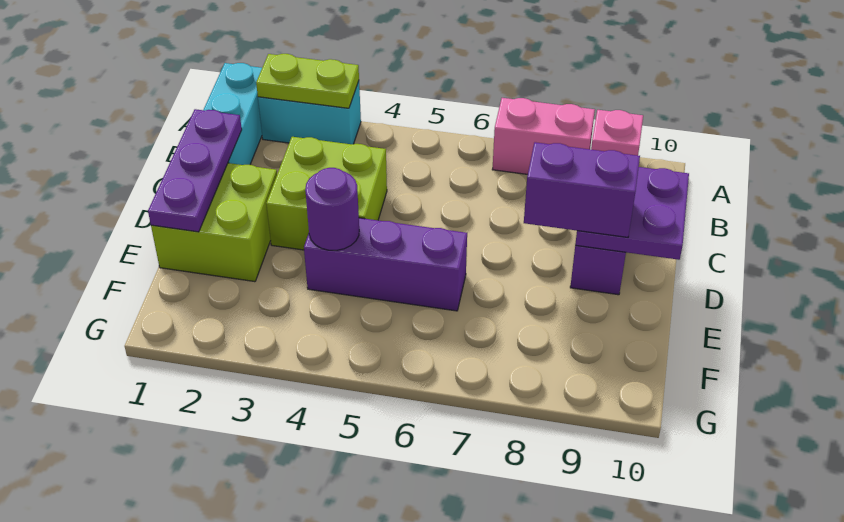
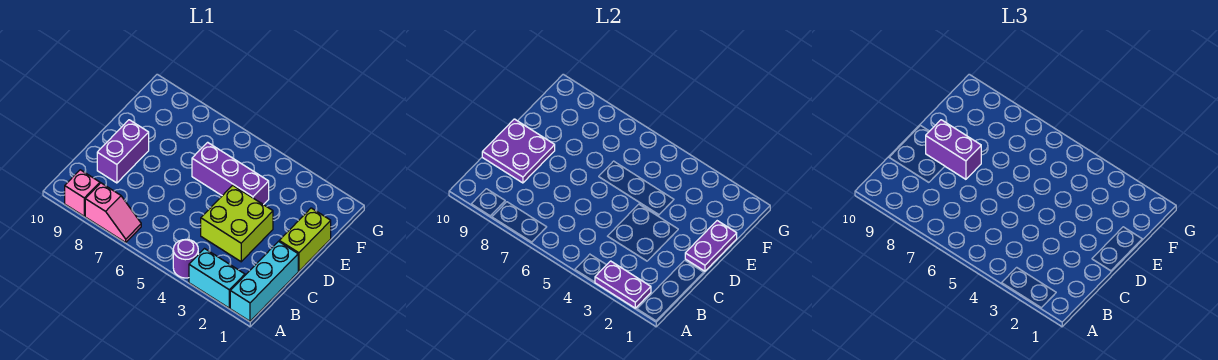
lime plate A2:A3 level 2 -> purple plate A2:A3 level 2
pink brick A7:A8 level 1 -> pink slope A7:A8 level 1 top 8
purple plate C1:E1 level 2 -> purple plate D1:E1 level 2
lime brick D1:E2 level 1 -> lime brick D1:E1 level 1
purple round brick E4 level 2 -> purple round brick A4 level 1

